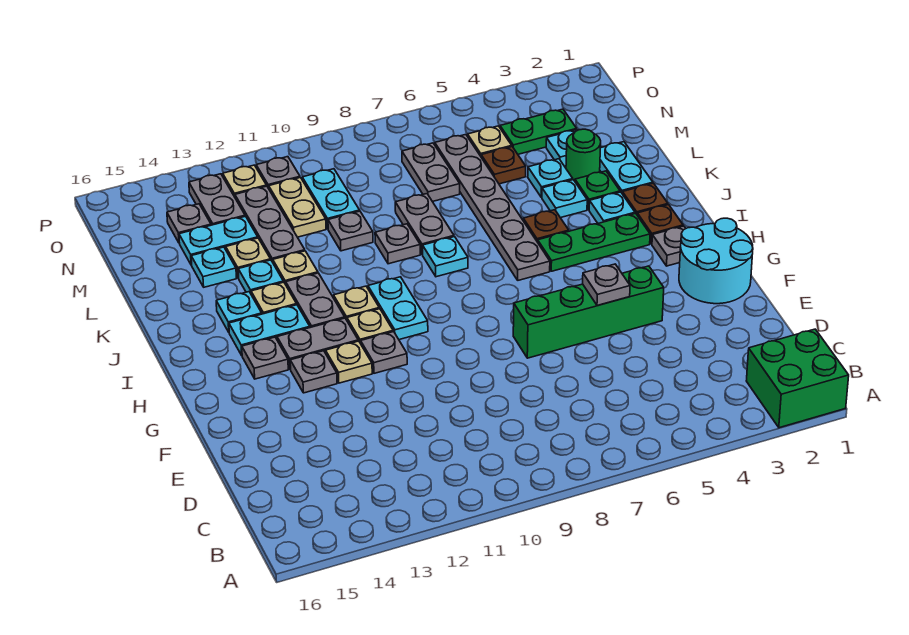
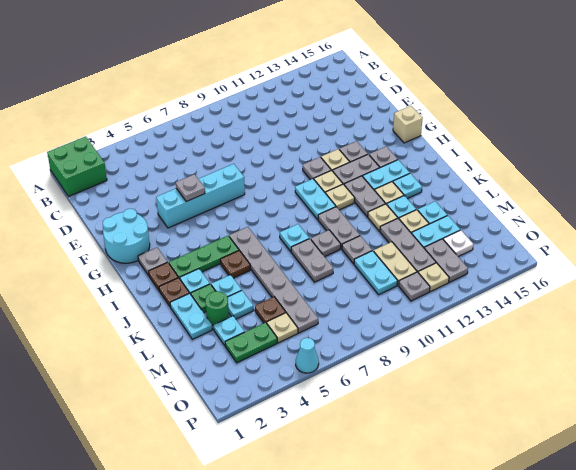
green brick F4:F7 level 1 -> cyan brick F4:F7 level 1
none -> tan brick G16 level 1
grey plate M7:N7 level 1 -> grey plate J10:K10 level 1
grey plate N14 level 1 -> white plate N14 level 1
none -> cyan cone P5 level 1

